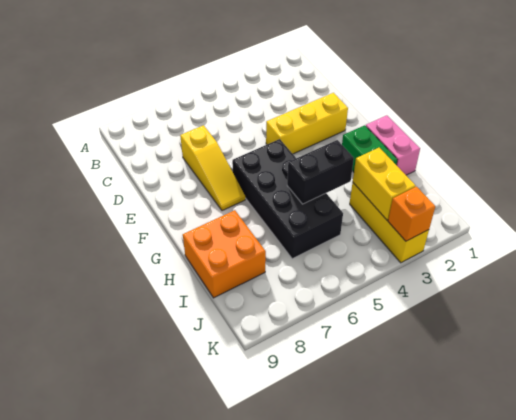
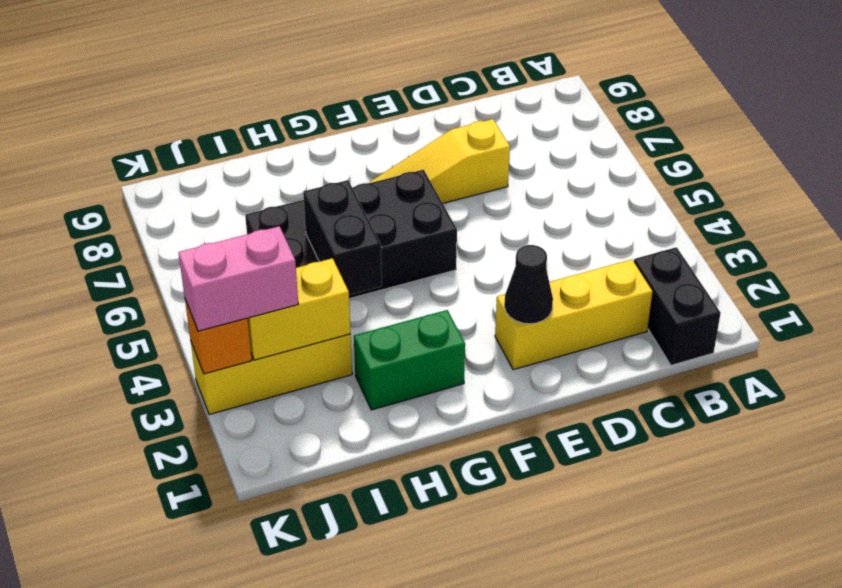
none -> black brick B1:B2 level 1
yellow brick E2:E4 level 1 -> yellow brick C2:E2 level 1
none -> black cone E2 level 2
pink brick G1:H1 level 1 -> pink brick J3:K3 level 3
orange brick H8:I9 level 1 -> none

